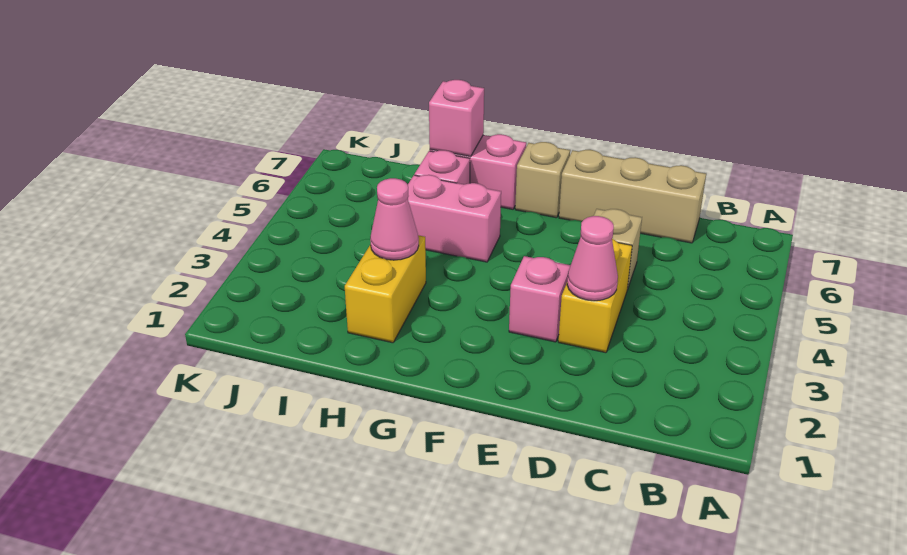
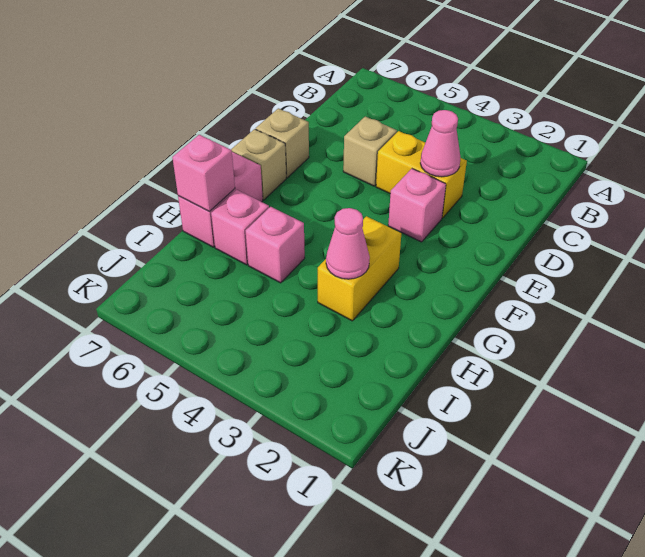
tan brick C7:E7 level 1 -> tan brick E7 level 1
pink brick G5:H5 level 1 -> pink brick H5 level 1
yellow brick H2:H3 level 1 -> yellow brick G3:H3 level 1

